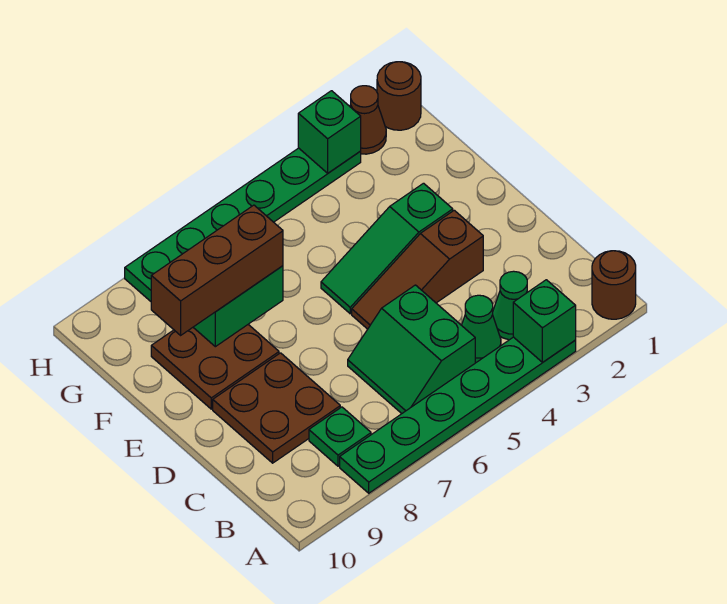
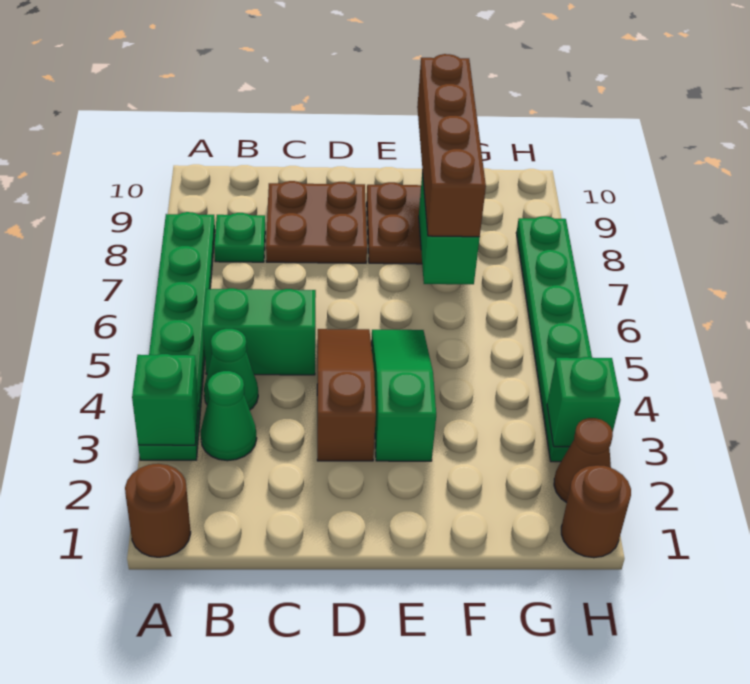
brown brick F7:F9 level 3 -> brown brick F7:F10 level 3

